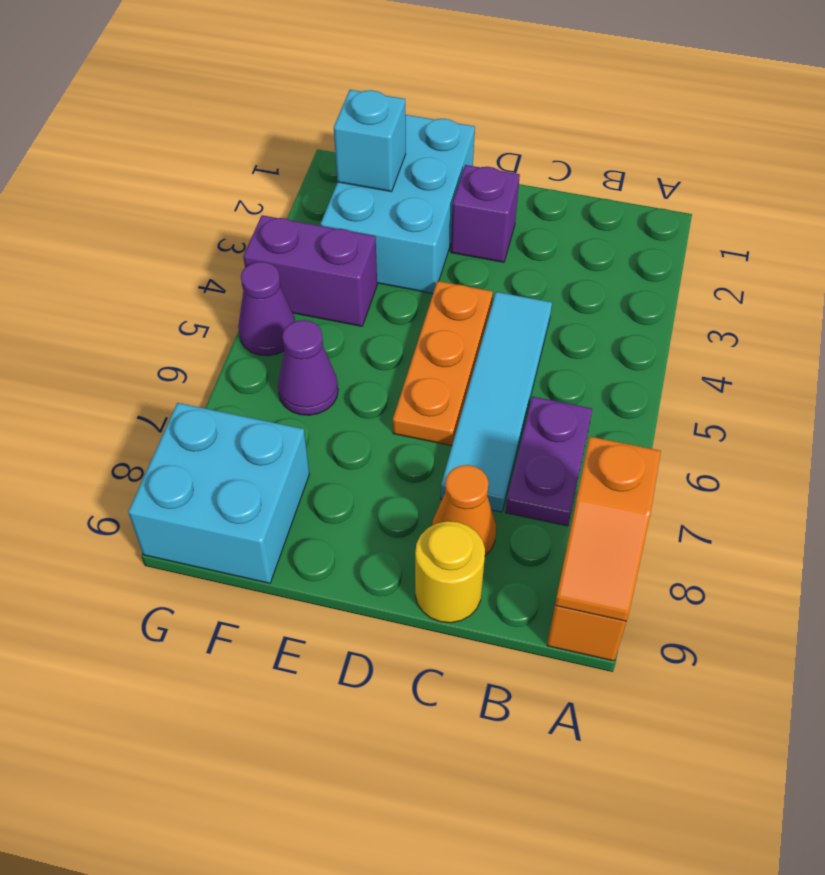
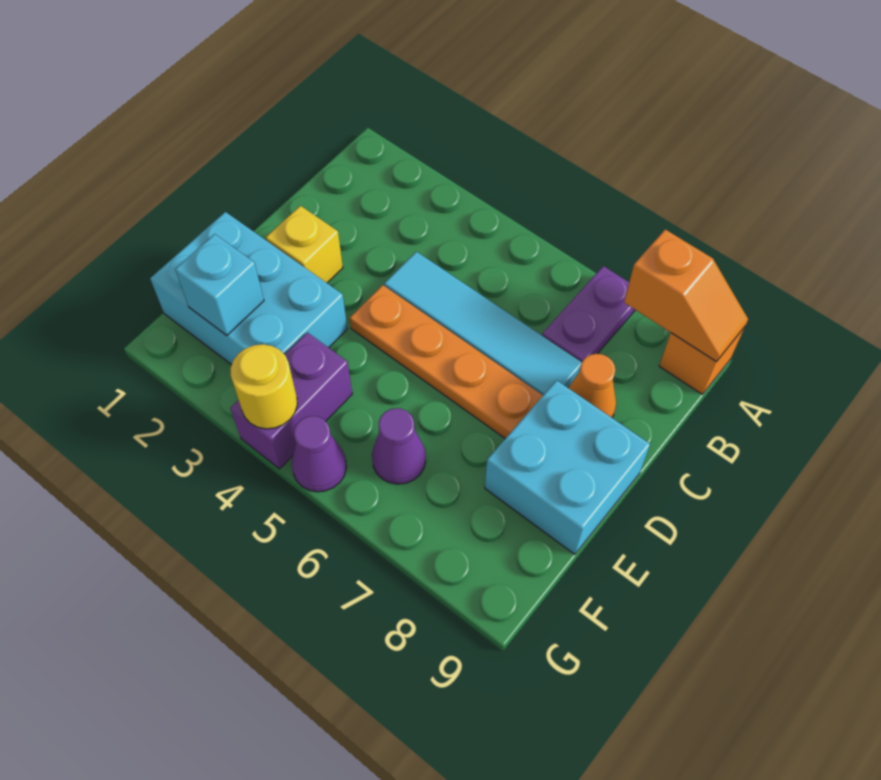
purple plate B6:B7 level 1 -> purple plate A7:B7 level 1
yellow round brick C9 level 1 -> yellow round brick G4 level 2
purple brick D2 level 1 -> yellow brick D2 level 1
orange plate D4:D6 level 1 -> orange plate D4:D7 level 1
cyan brick F8:G9 level 1 -> cyan brick D8:E9 level 1

